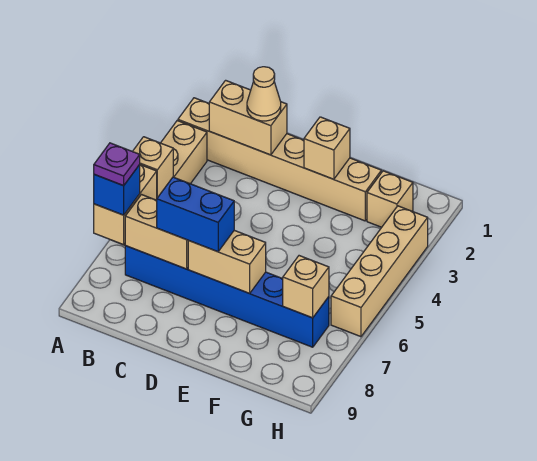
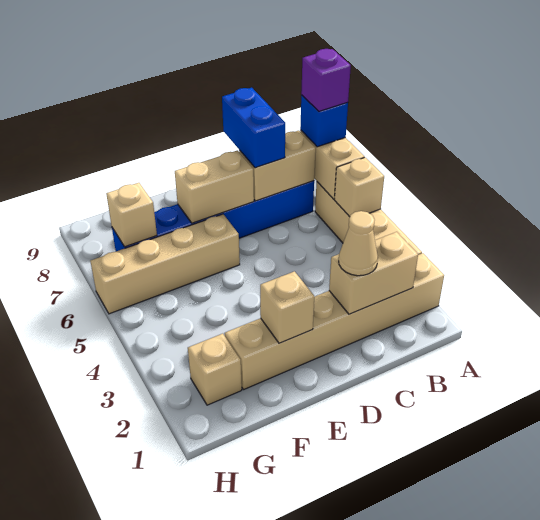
purple plate A7 level 4 -> purple brick A7 level 4
blue brick C7:D7 level 3 -> blue brick C7:C8 level 3
tan brick H3:H6 level 1 -> tan brick E6:H6 level 1

